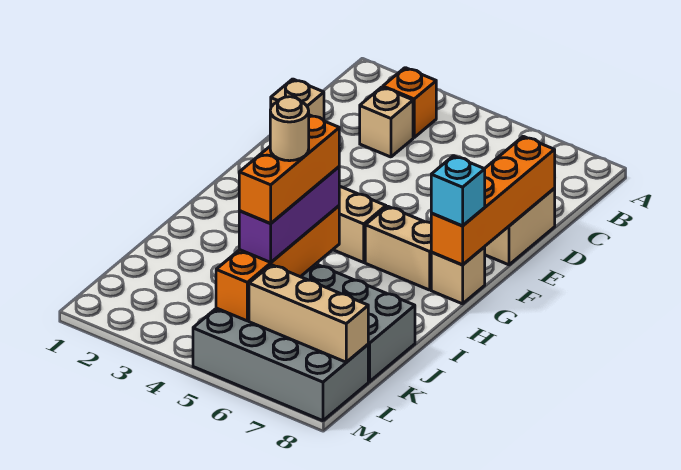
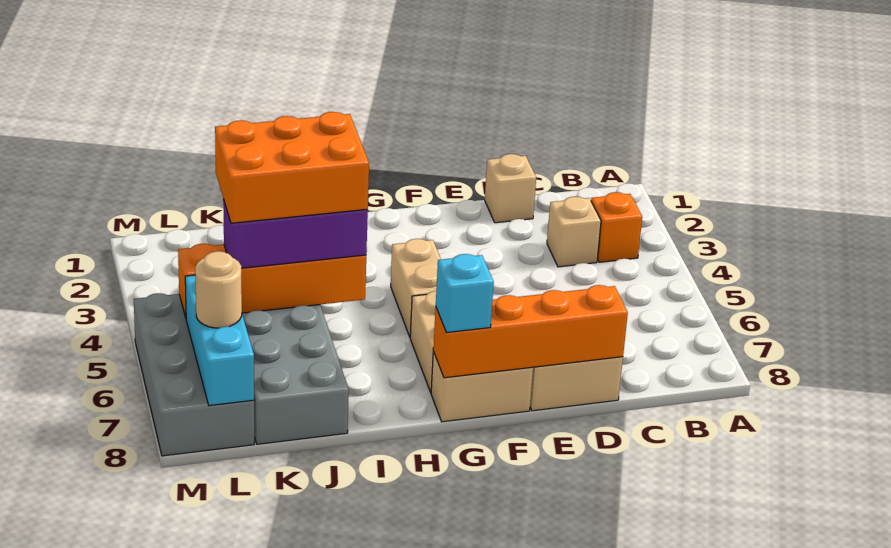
tan brick G8 level 1 -> tan brick F8:G8 level 1
orange brick I5:K5 level 4 -> orange brick I4:K5 level 4
tan round brick J5 level 5 -> tan round brick L7 level 3
tan brick L6:L8 level 2 -> cyan brick L6:L8 level 2

